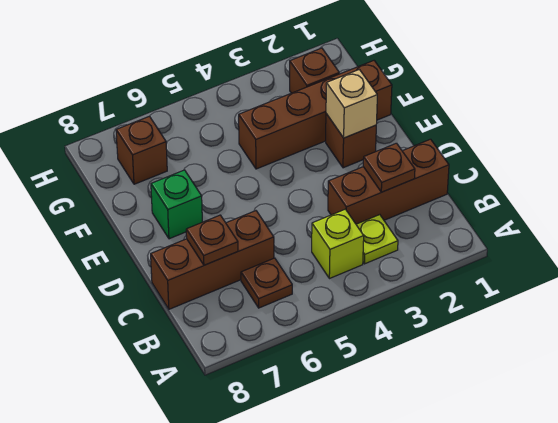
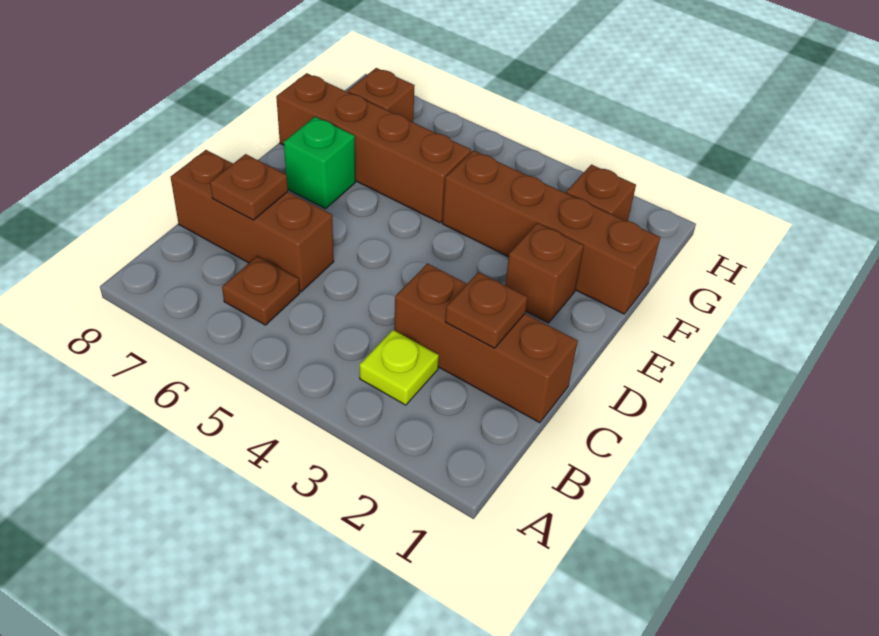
lime brick B4 level 1 -> none
tan brick E2 level 2 -> none
none -> brown brick F5:F8 level 1

